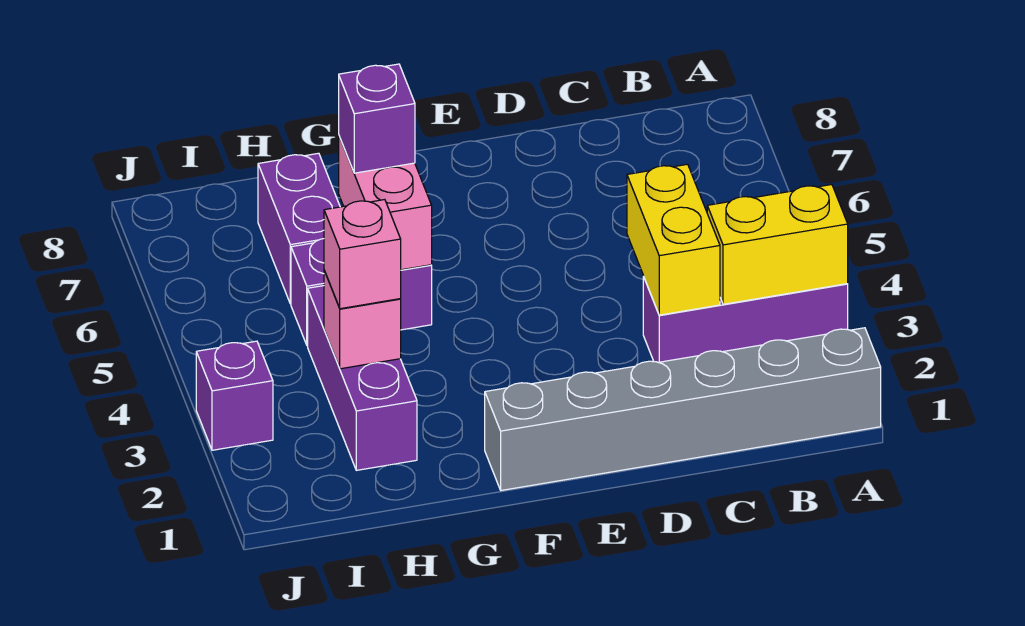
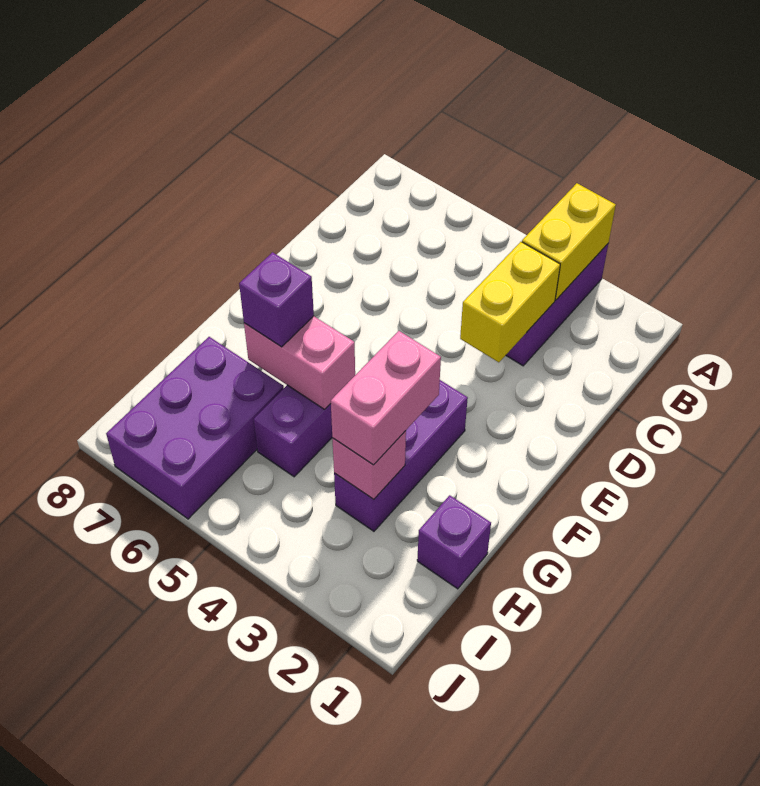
grey brick A1:F1 level 1 -> none
yellow brick C3:C4 level 2 -> yellow brick C3:D3 level 2
purple brick H2:H4 level 1 -> purple brick F3:H3 level 1
pink brick H3 level 3 -> pink brick G3:H3 level 3
purple brick H6:H7 level 1 -> purple brick H6:J7 level 1
purple brick J3 level 1 -> purple brick H1 level 1

